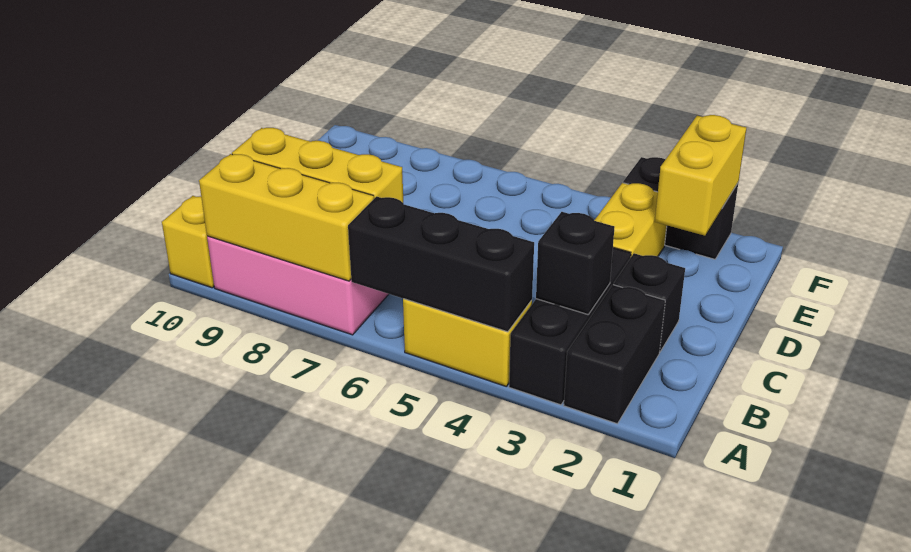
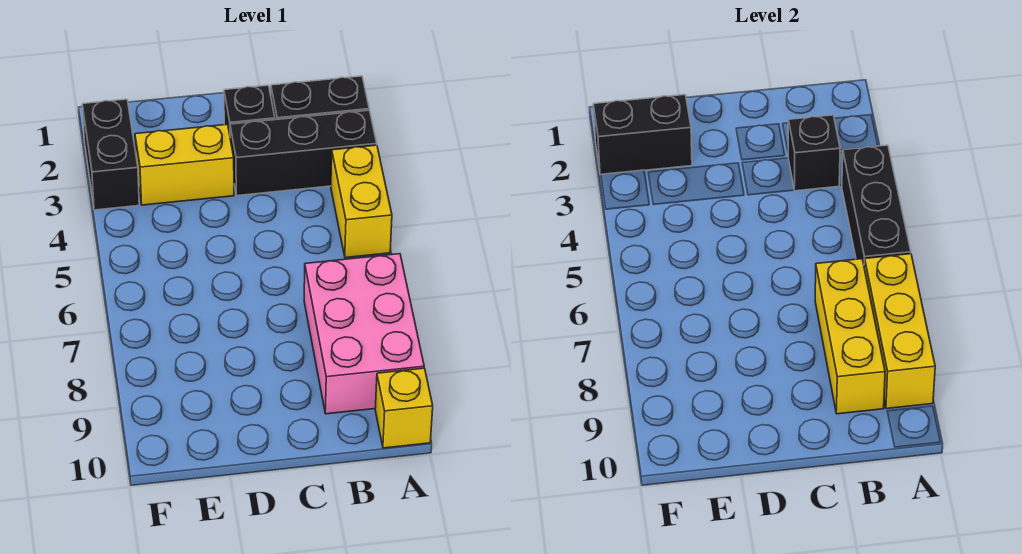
yellow brick E2:F2 level 2 -> black brick E2:F2 level 2

